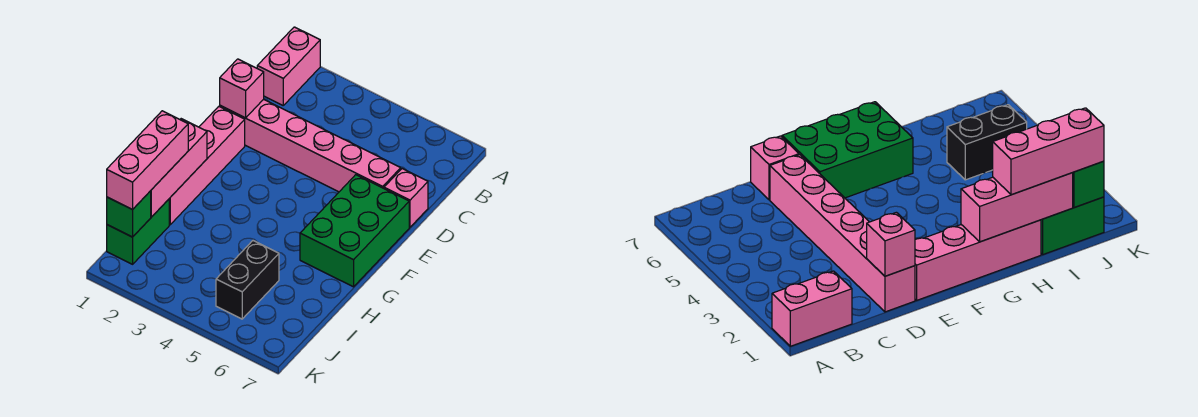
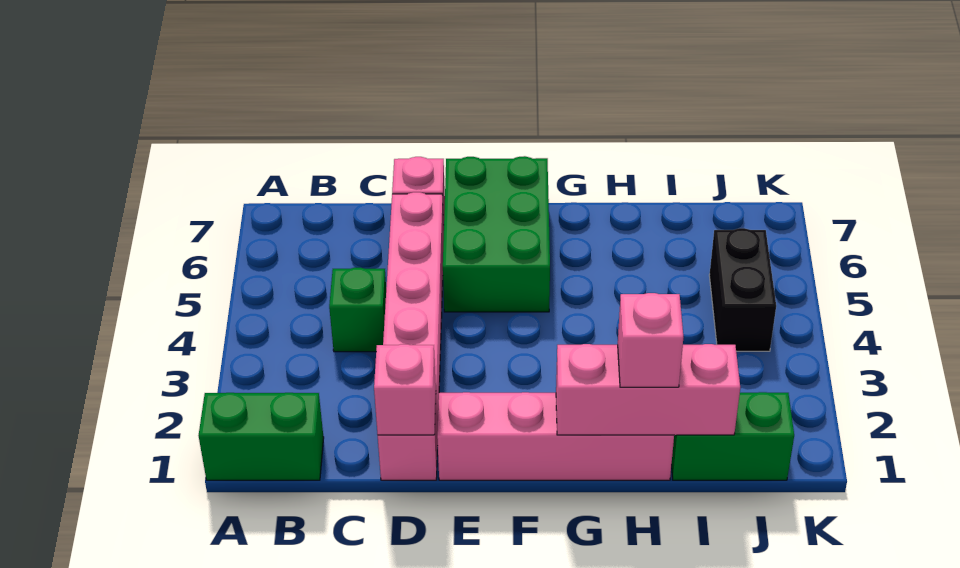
pink brick A1:B1 level 1 -> green brick A1:B1 level 1
green brick E6:G7 level 1 -> green brick E5:F7 level 1
pink brick H1:J1 level 3 -> pink brick H1 level 3
black brick I5:J5 level 1 -> black brick J4:J5 level 1
green brick J1 level 2 -> green brick C4 level 1

